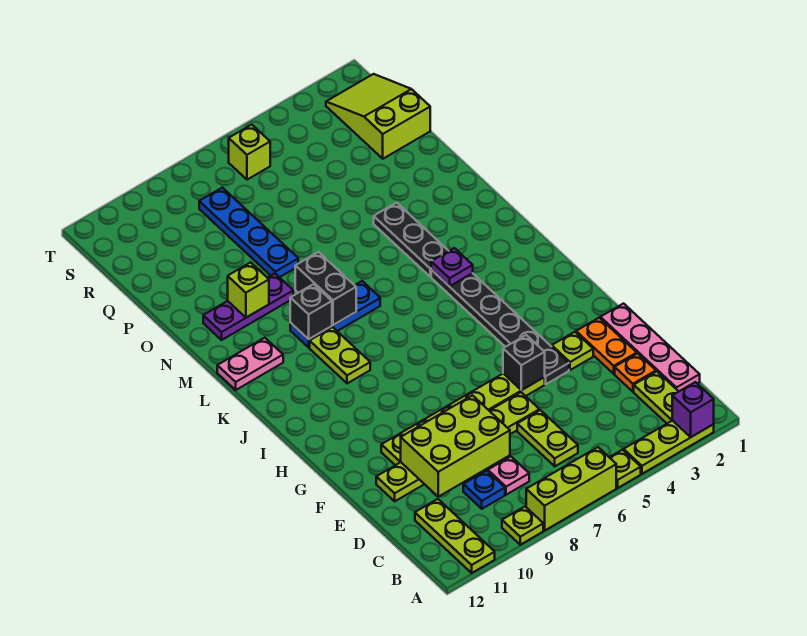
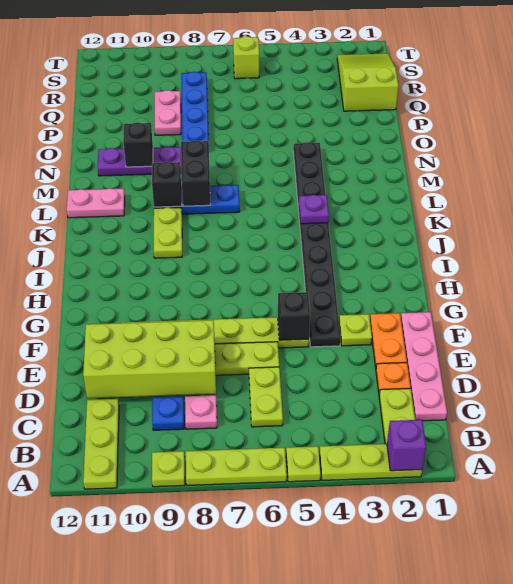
lime brick A6:A8 level 1 -> lime plate A6:A8 level 1
lime brick D8:E10 level 2 -> lime brick D8:E11 level 2
lime brick N10 level 2 -> black brick N10 level 2
none -> pink plate P9:Q9 level 1

